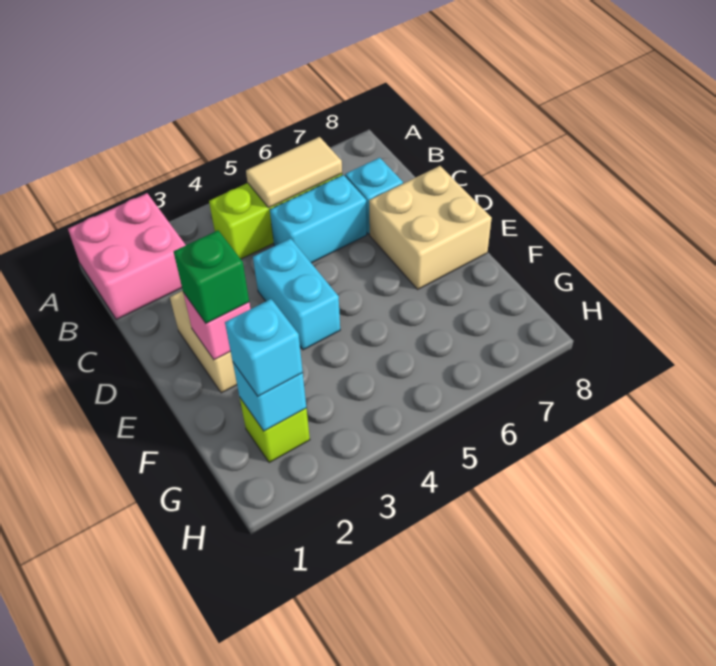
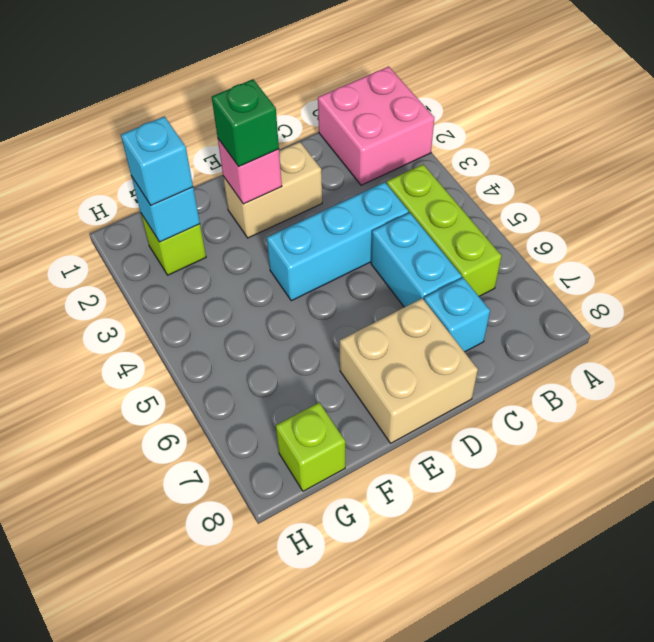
tan tile B5:B6 level 2 -> none
cyan brick D4:E4 level 1 -> cyan brick C4:E4 level 1
none -> lime brick G8 level 1

